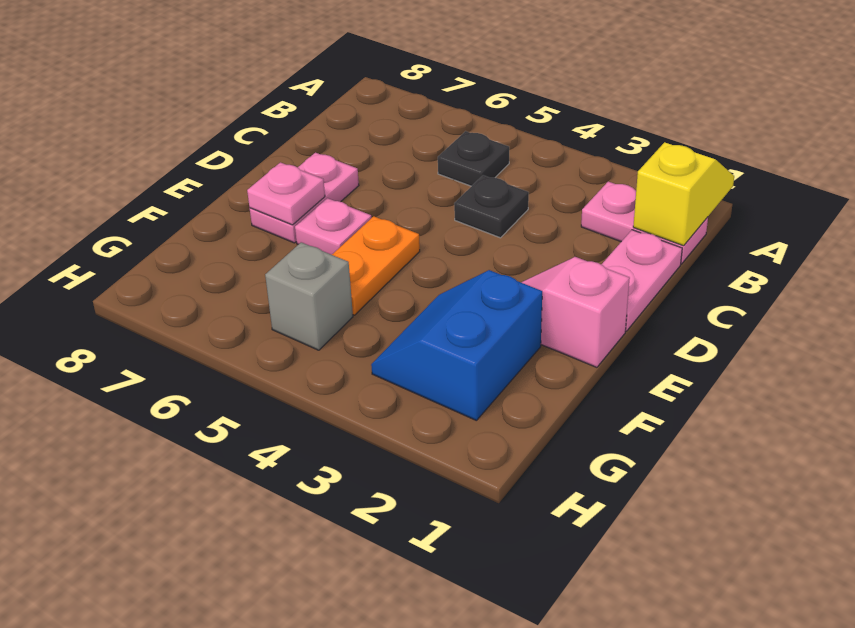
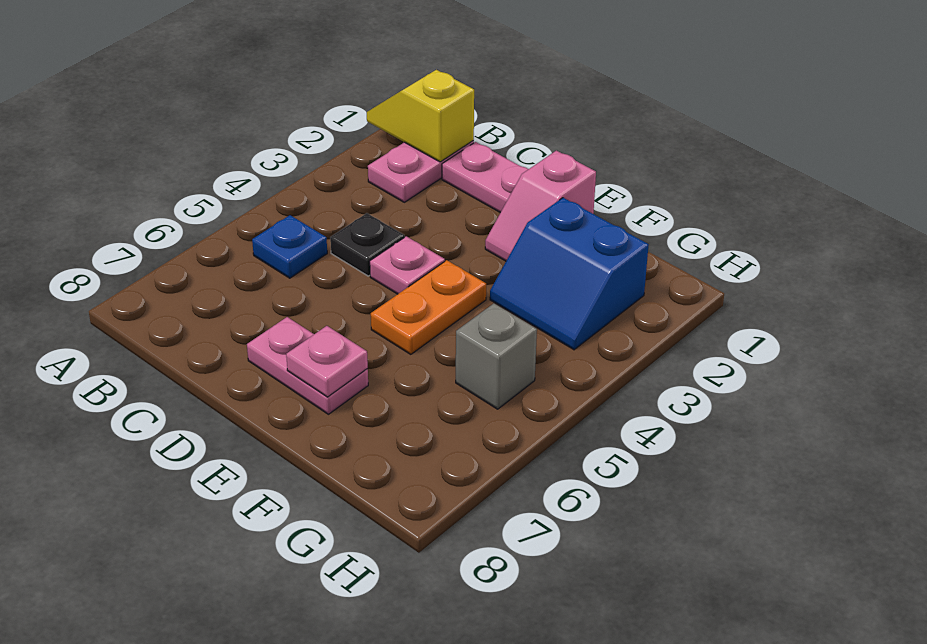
black plate B5 level 1 -> blue plate B5 level 1
orange plate E5:F5 level 1 -> orange plate E4:E5 level 1
pink plate E6 level 1 -> pink plate D4 level 1

